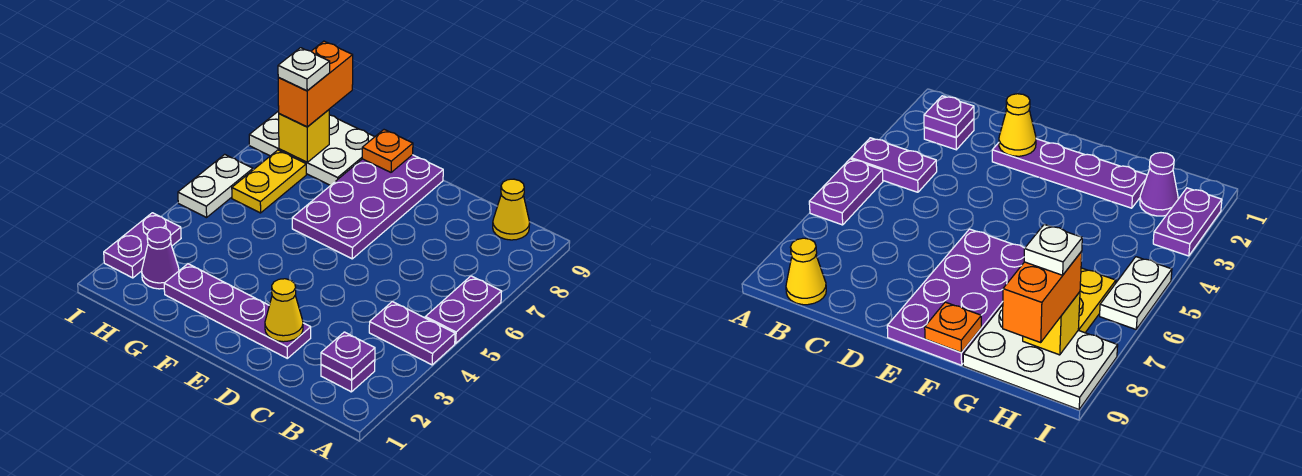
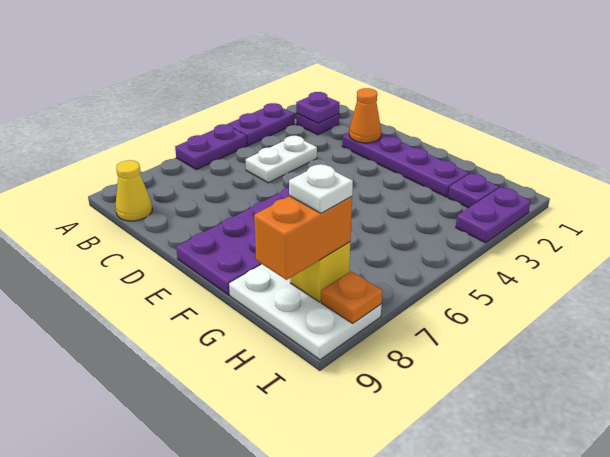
purple plate A4:B4 level 1 -> purple plate A3:A4 level 1
yellow cone D2 level 2 -> orange cone D2 level 2
orange plate F9 level 2 -> orange plate I8 level 2
purple cone H2 level 1 -> purple plate H2 level 1
yellow plate H6:H7 level 1 -> none
white plate I5:I6 level 1 -> white plate C4:C5 level 1

